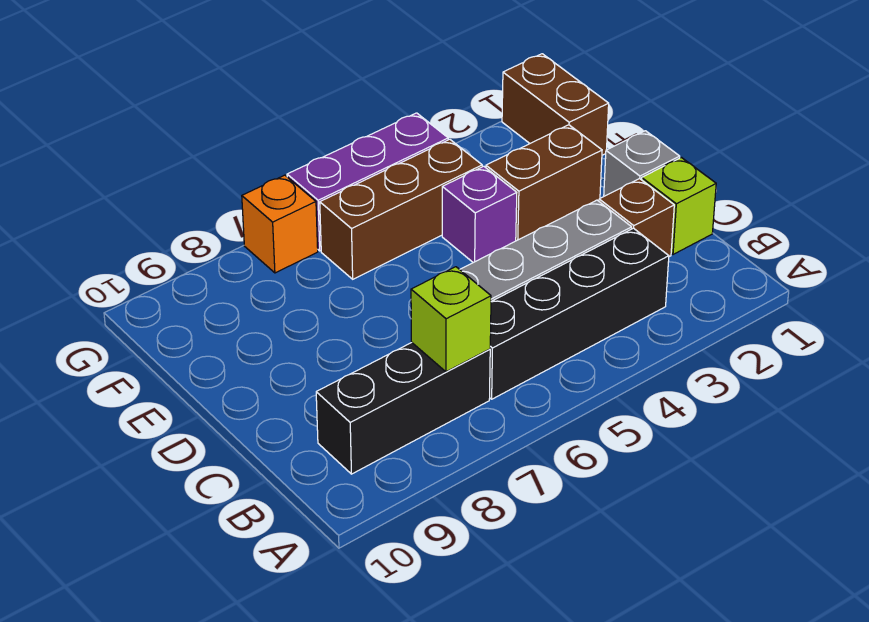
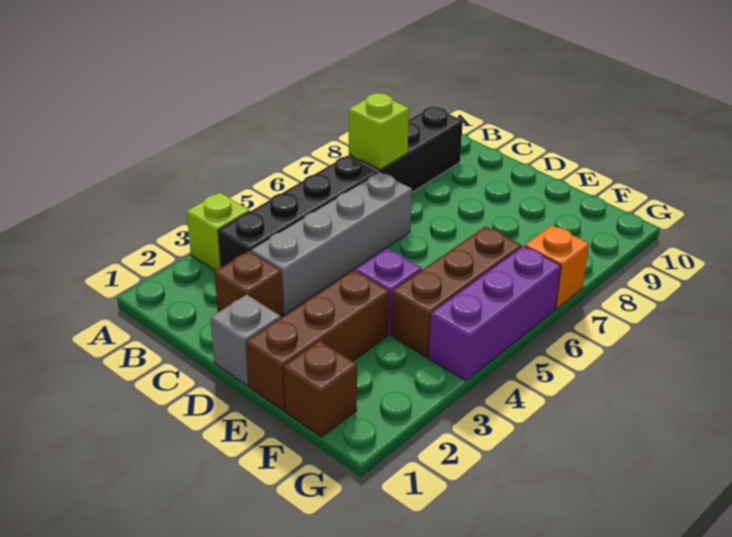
lime brick C1 level 1 -> lime brick A3 level 1
brown brick E2:E3 level 1 -> brown brick E1:E3 level 1
brown brick F1:G1 level 1 -> brown brick F1 level 1

